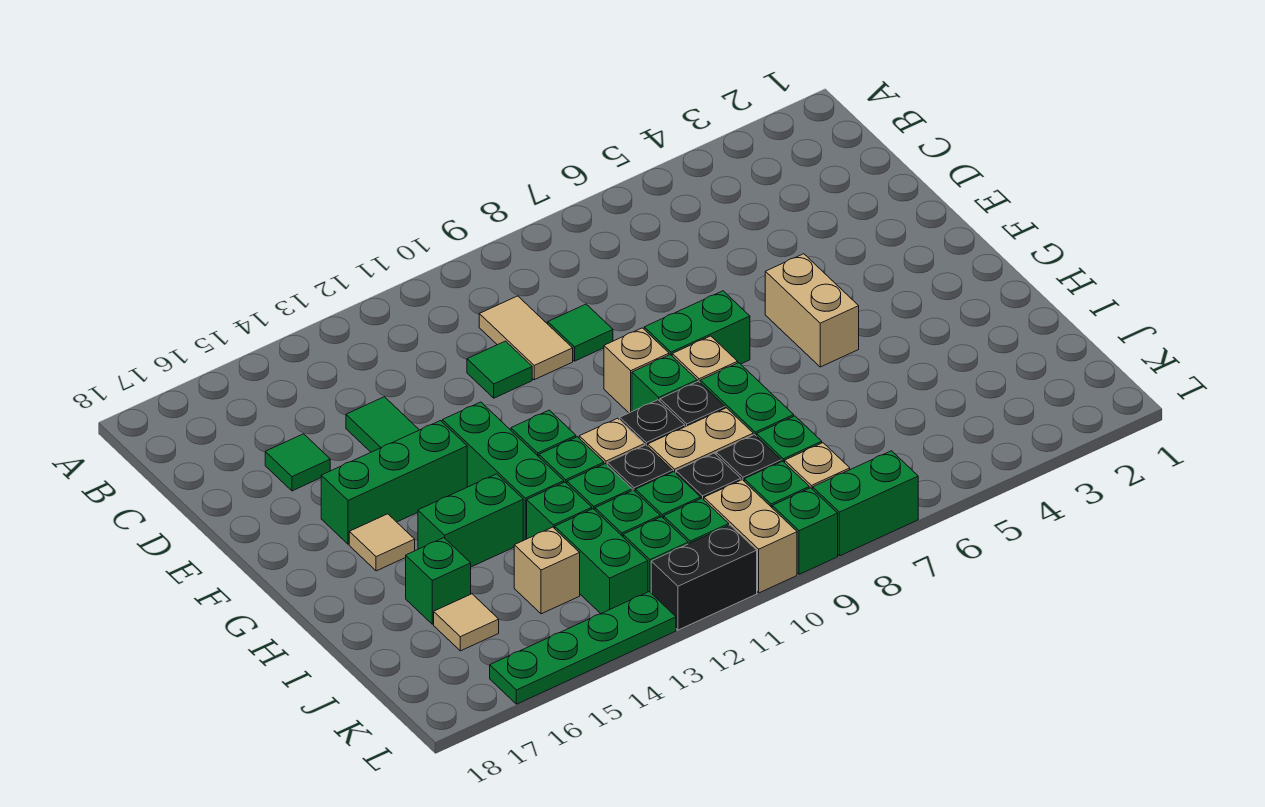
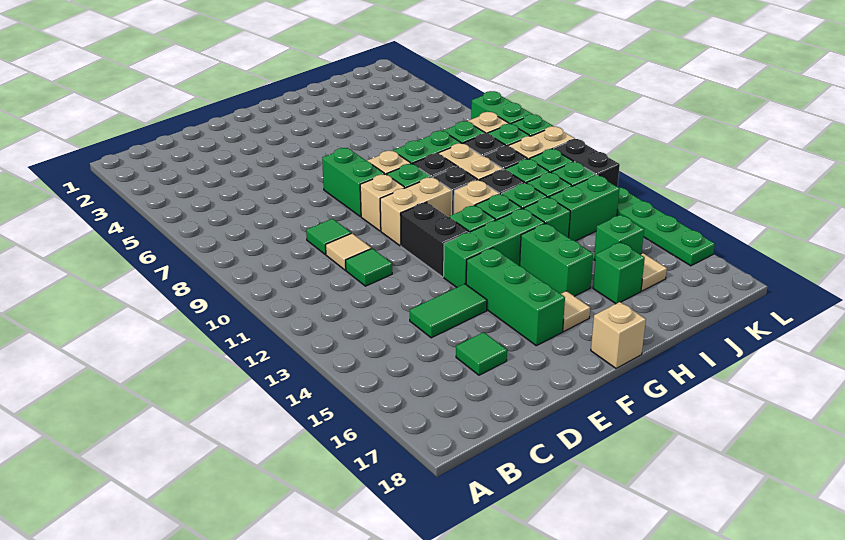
tan tile C10:D10 level 1 -> tan tile D10 level 1
tan brick F5:G5 level 1 -> tan brick F10:G10 level 1
none -> black brick F11:F12 level 1
tan brick J14 level 1 -> tan brick G18 level 1
none -> green brick J15 level 1

